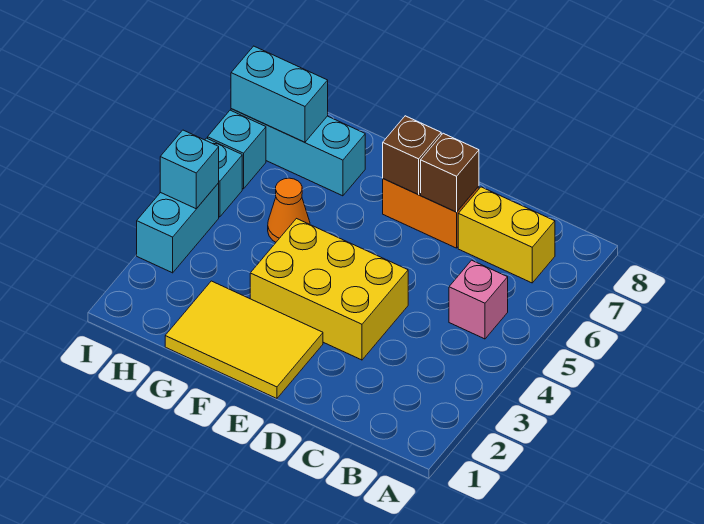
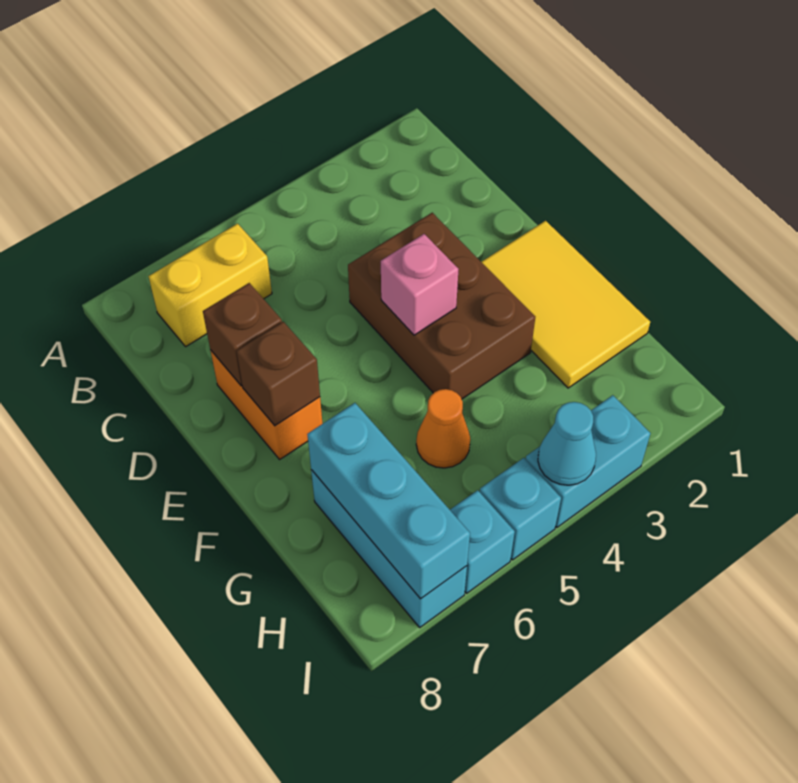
pink brick B5 level 1 -> pink brick E4 level 2
yellow brick B7:C7 level 1 -> yellow brick B6:B7 level 1
yellow brick D3:F4 level 1 -> brown brick D3:F4 level 1
cyan brick H7:I7 level 2 -> cyan brick G7:I7 level 2
cyan brick I4 level 2 -> cyan cone I4 level 2

